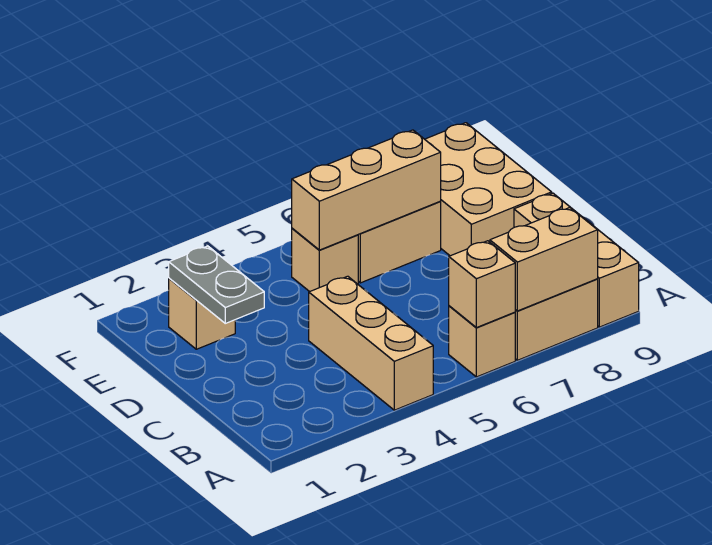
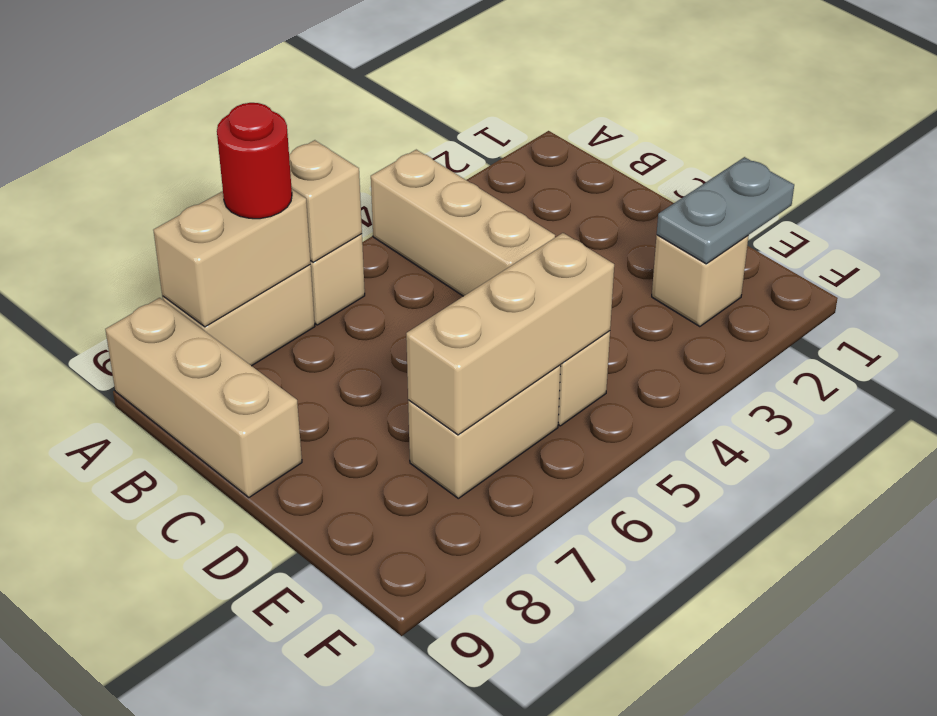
none -> red round brick A7 level 3
grey plate D2:E2 level 2 -> grey plate E1:E2 level 2
tan brick D8:F9 level 1 -> none

